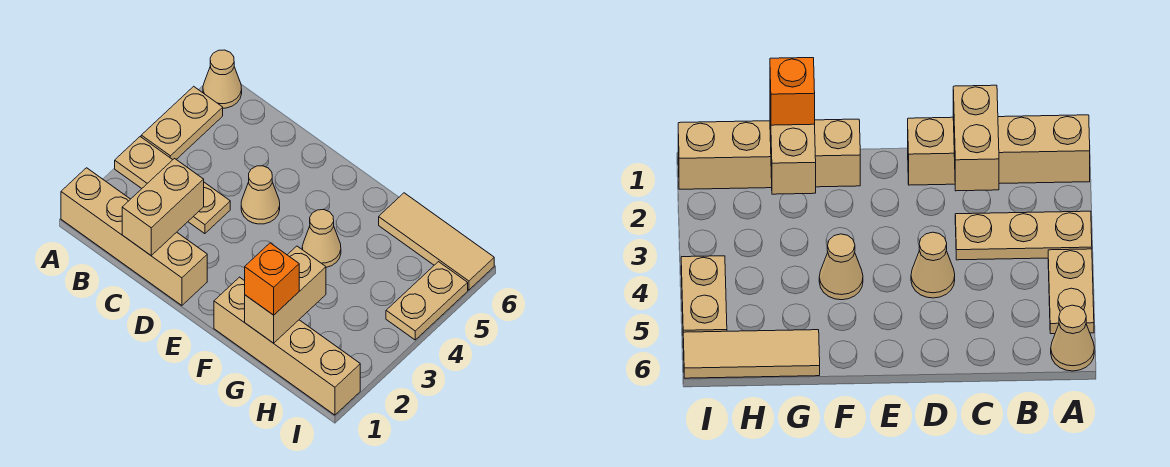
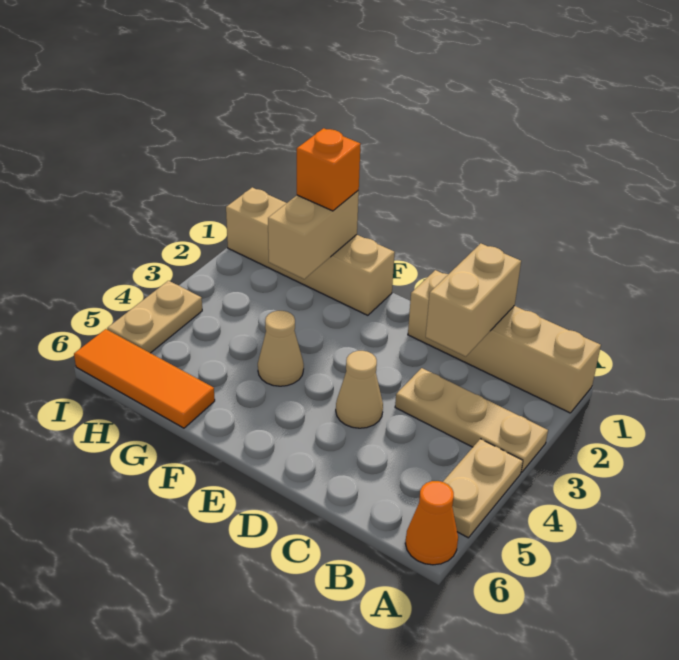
tan cone A6 level 1 -> orange cone A6 level 1
tan tile G6:I6 level 1 -> orange tile G6:I6 level 1

